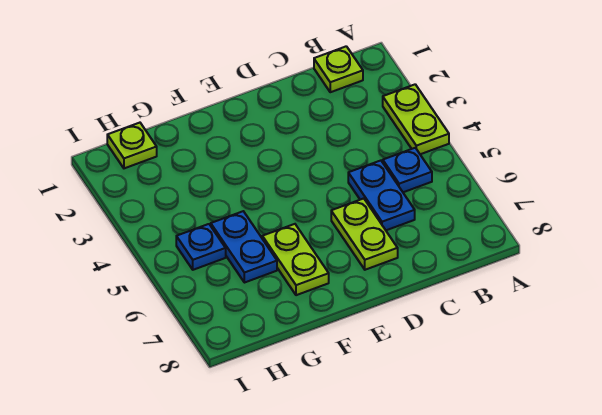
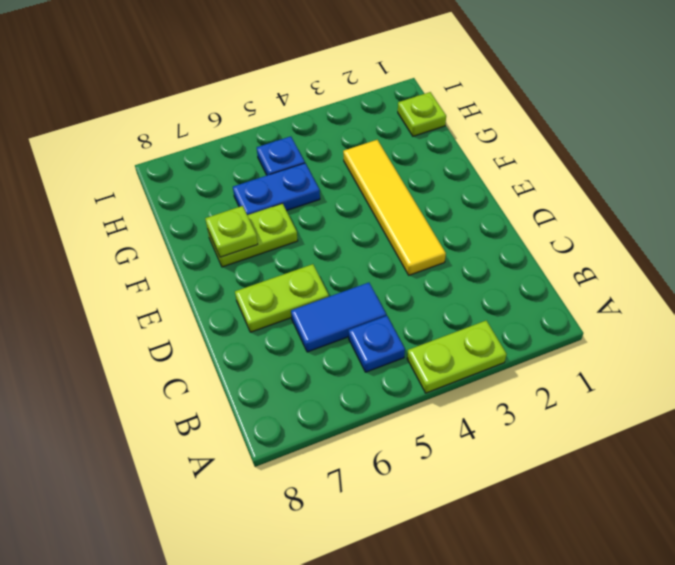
lime plate B1 level 1 -> lime plate F7 level 2
blue plate C5:C6 level 1 -> blue tile C5:C6 level 1
none -> yellow tile D3:G3 level 1

